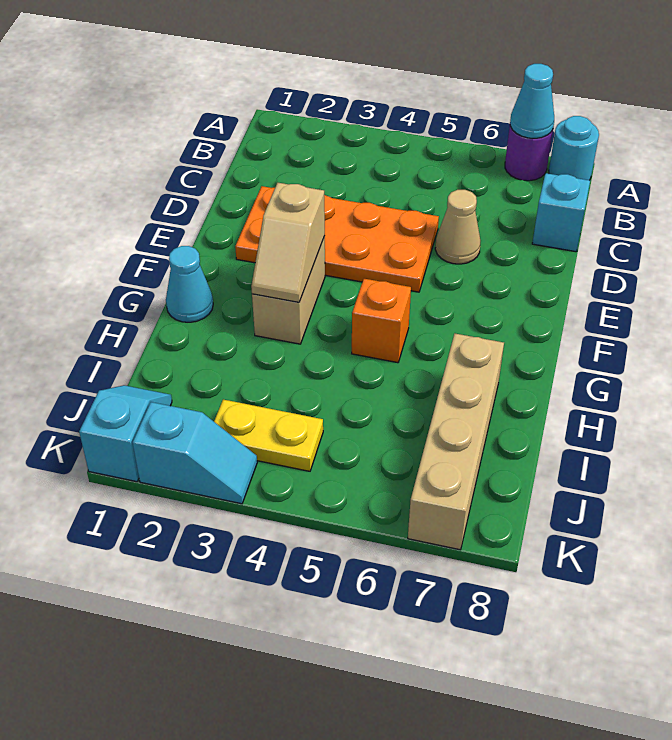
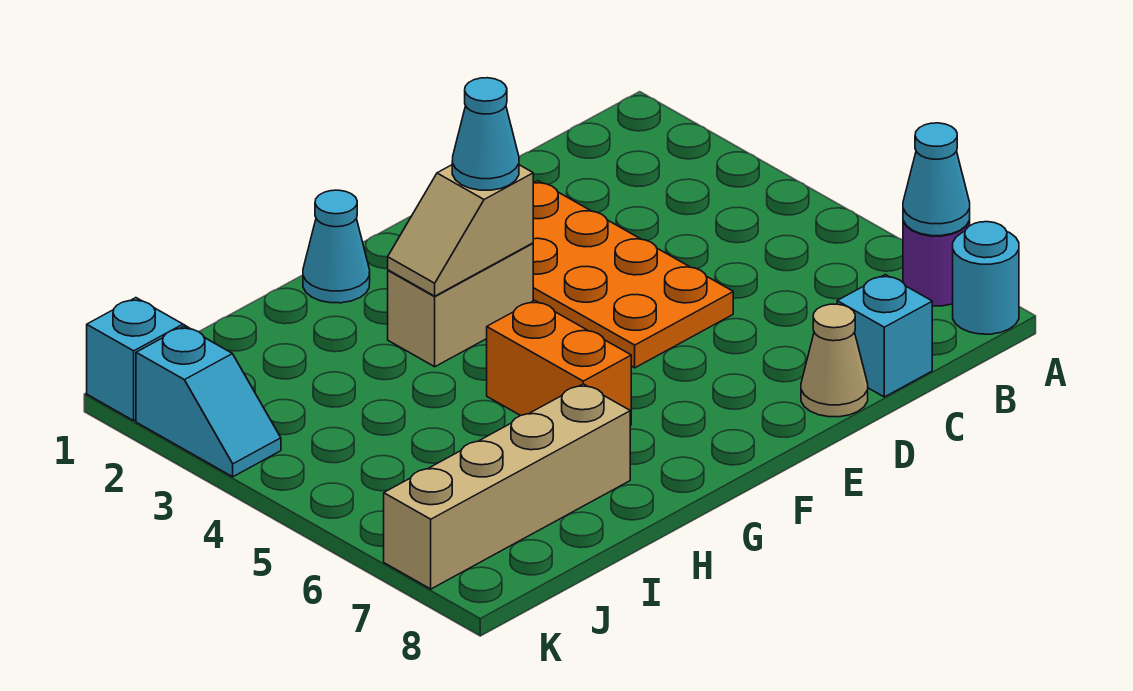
tan cone D6 level 1 -> tan cone D8 level 1
none -> cyan cone F3 level 3
orange brick G5 level 1 -> orange brick G5:G6 level 1
yellow plate J3:J4 level 1 -> none

